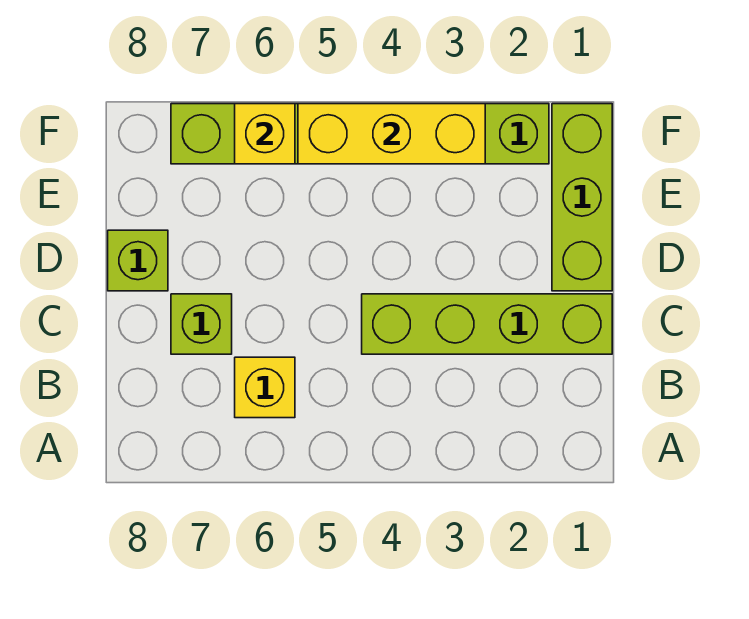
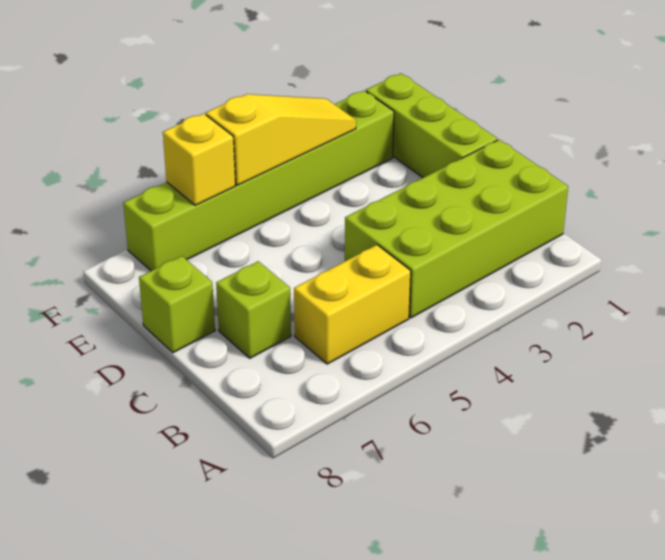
yellow brick B6 level 1 -> yellow brick B5:B6 level 1
lime brick C1:C4 level 1 -> lime brick B1:C4 level 1
yellow brick F3:F5 level 2 -> yellow slope F3:F5 level 2 top 5

